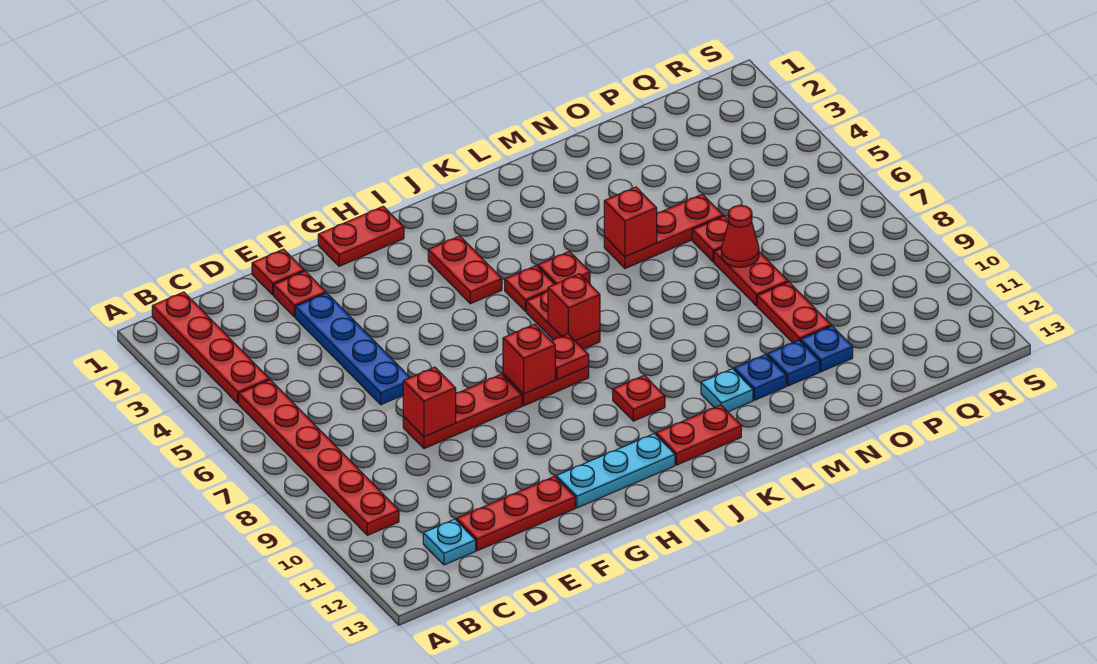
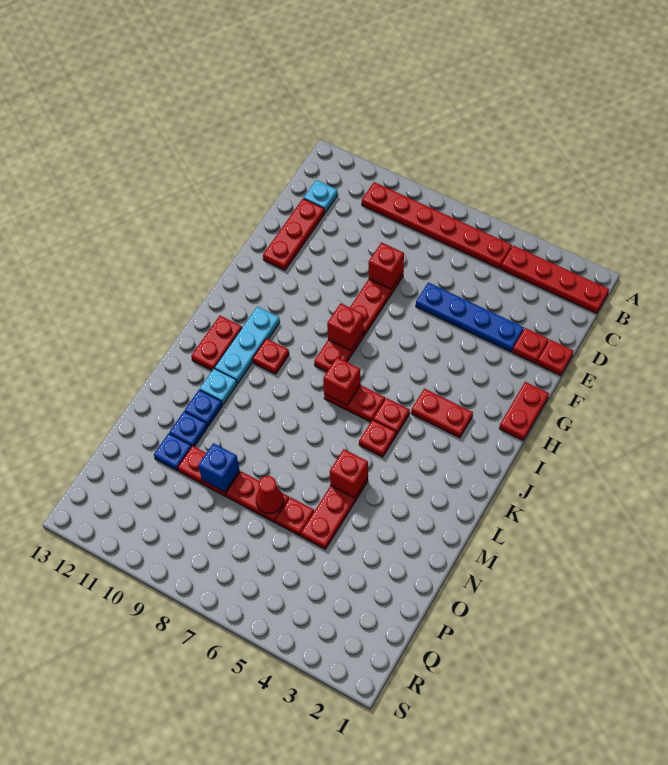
cyan plate G12:I12 level 1 -> cyan plate I11:K11 level 1
red plate I8 level 2 -> none
none -> blue brick O9 level 2

